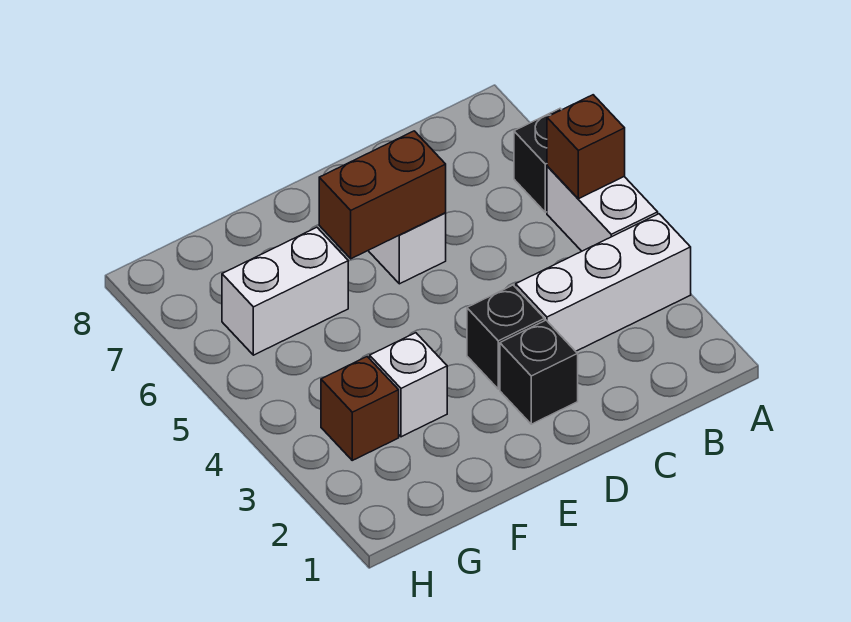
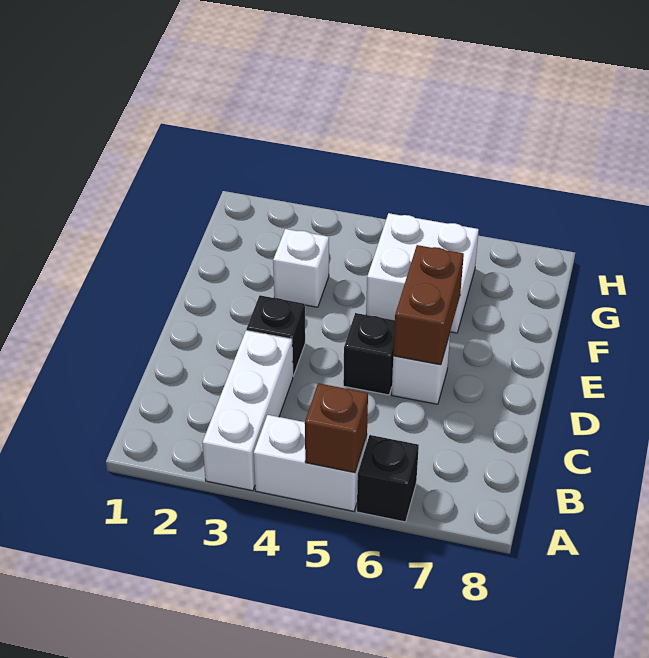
black brick D2 level 1 -> black brick D5 level 1
white brick F6:G6 level 1 -> white brick F5:G6 level 1
brown brick G3 level 1 -> none

